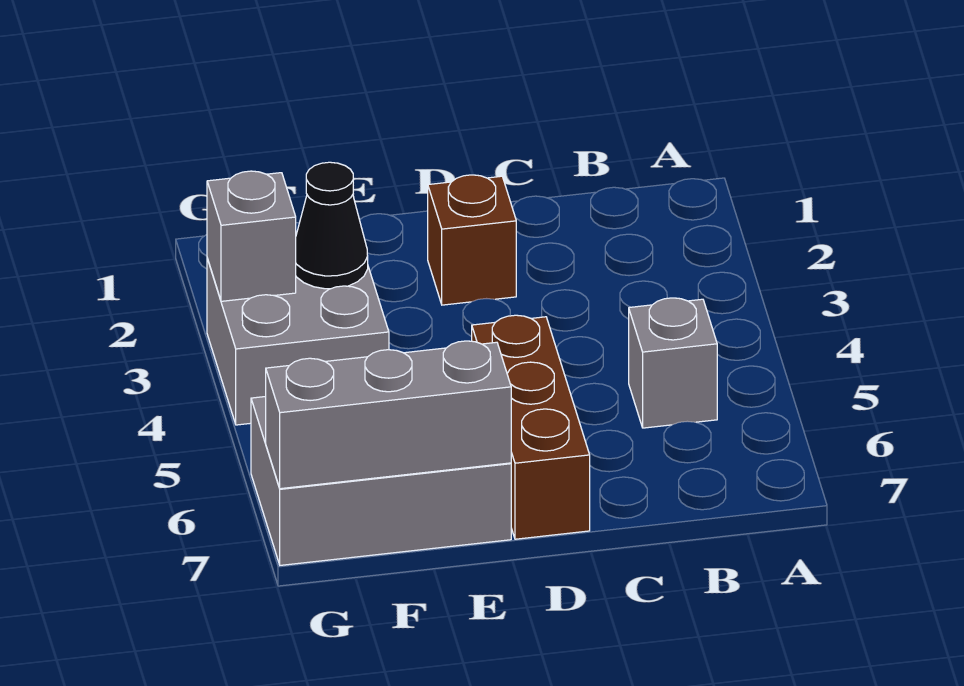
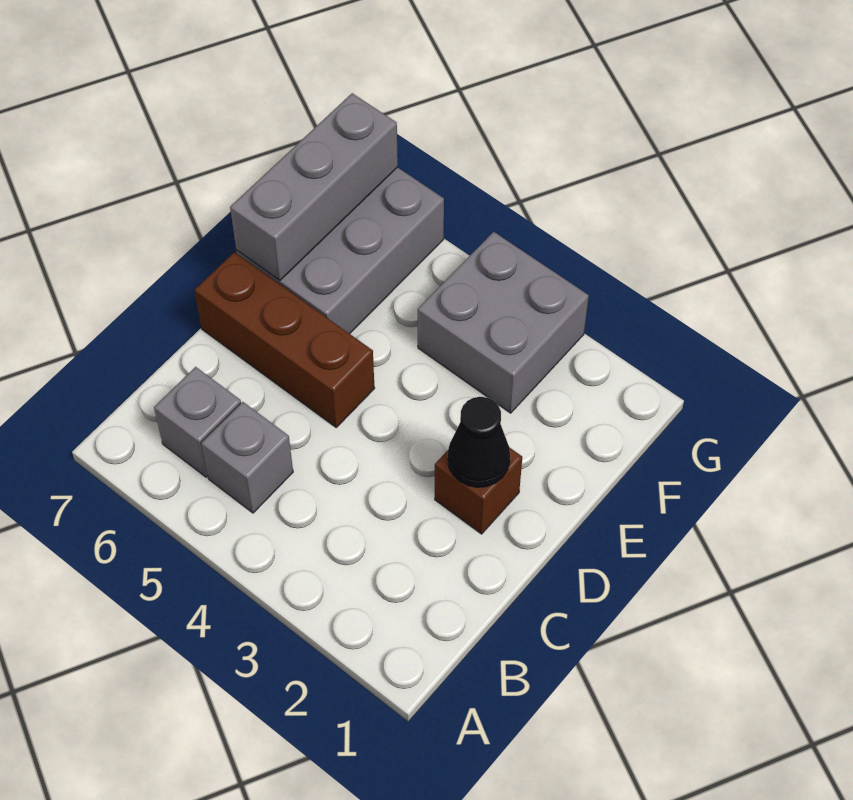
black cone F3 level 2 -> black cone D2 level 2
grey brick G3 level 2 -> grey brick B6 level 1

